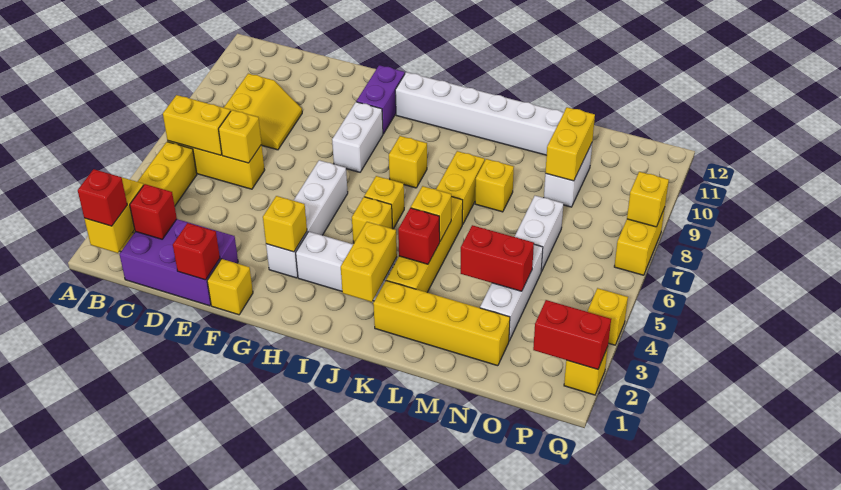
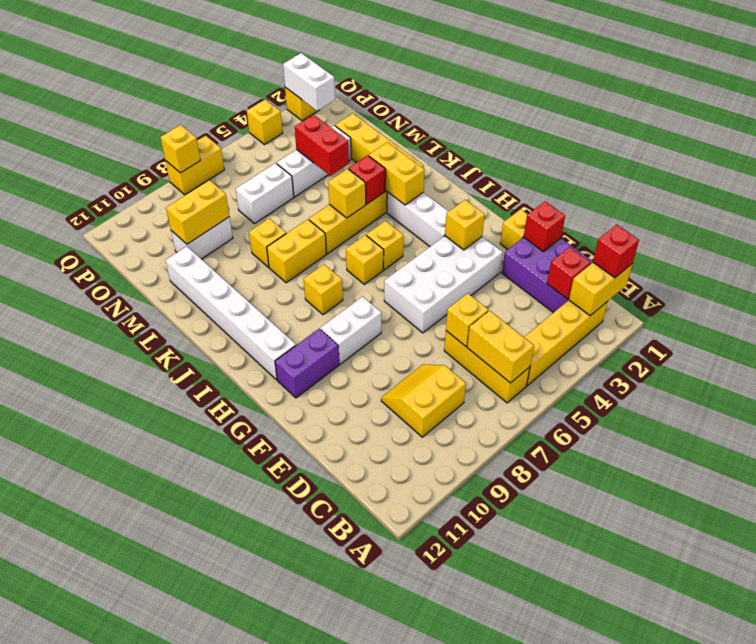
white brick G3:G6 level 1 -> white brick F3:G6 level 1
yellow brick J2:J3 level 2 -> yellow brick J3:K3 level 2
red brick P2:Q2 level 2 -> white brick P2:Q2 level 2

